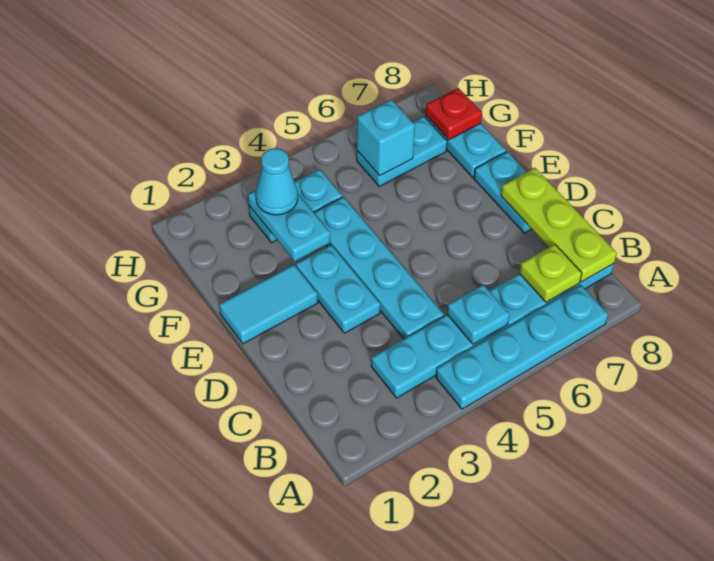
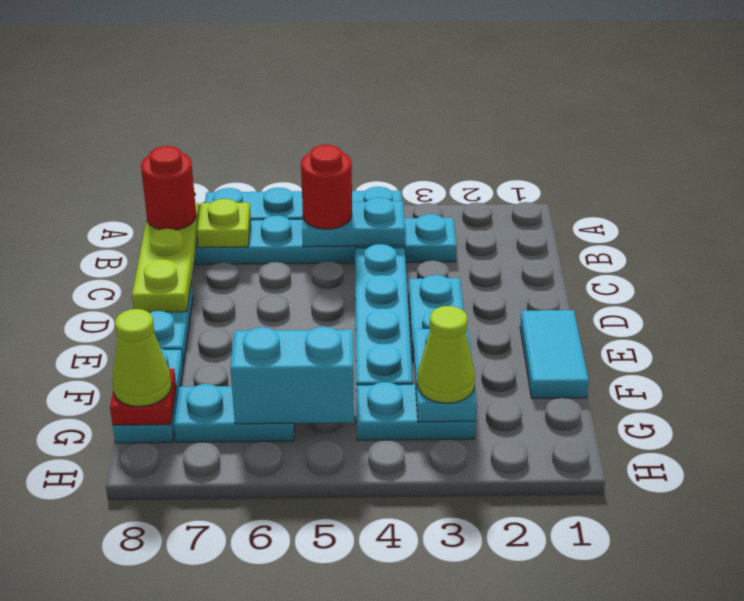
cyan plate B5 level 2 -> cyan plate B4:B5 level 2
none -> red round brick B5 level 3
none -> red round brick B8 level 3
cyan tile E1:E2 level 1 -> cyan tile E1:F1 level 1
cyan cone G3 level 3 -> lime cone G3 level 3
cyan brick G6 level 2 -> cyan brick G5:G6 level 2
none -> lime cone G8 level 3

